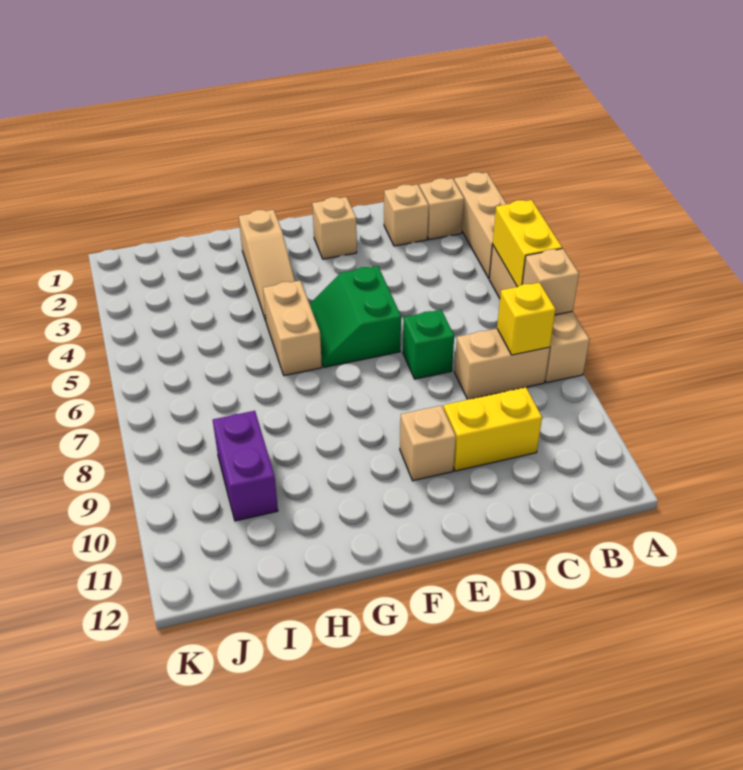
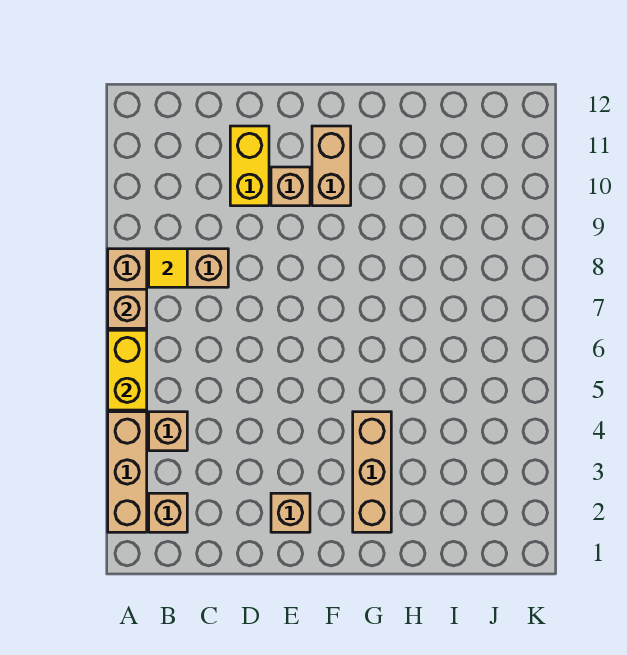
yellow brick B8 level 2 -> yellow tile B8 level 2
tan brick C2 level 1 -> tan brick B4 level 1
yellow brick C10:D10 level 1 -> yellow brick D10:D11 level 1
green brick D7 level 1 -> none
green slope E5:F6 level 1 top E -> none
tan slope G2:G4 level 1 top 2 -> tan brick G2:G4 level 1
tan brick G5:G6 level 1 -> tan brick F10:F11 level 1
purple brick I9:I10 level 1 -> none

